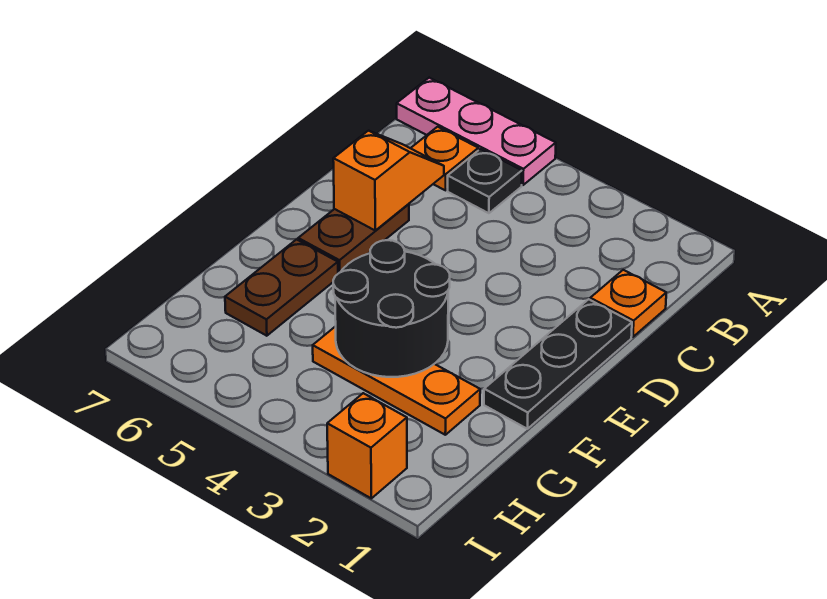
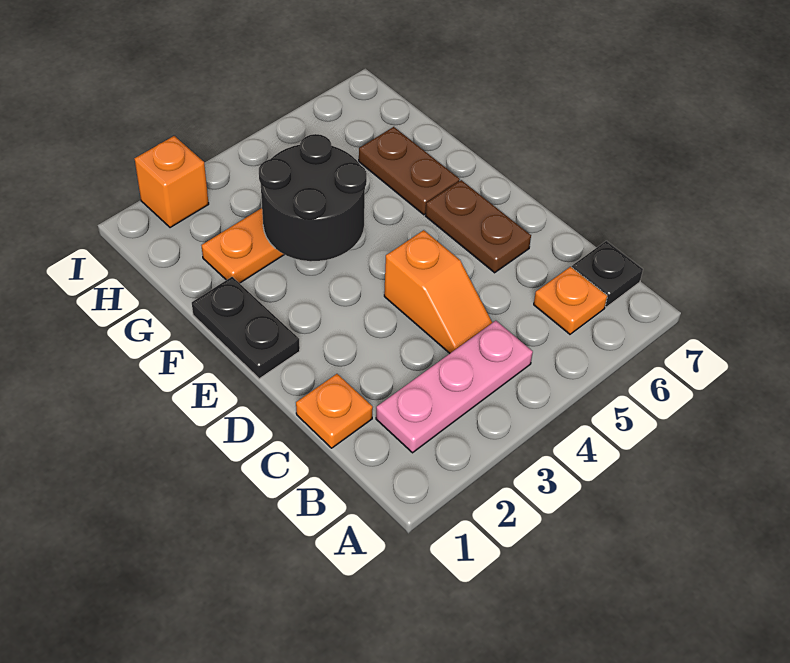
pink plate A5:A7 level 1 -> pink plate B2:B4 level 1
black plate B5 level 1 -> black plate B7 level 1
orange slope C6:D6 level 2 top D -> orange slope C4:D4 level 1 top D
black plate D1:F1 level 1 -> black plate E1:F1 level 1

